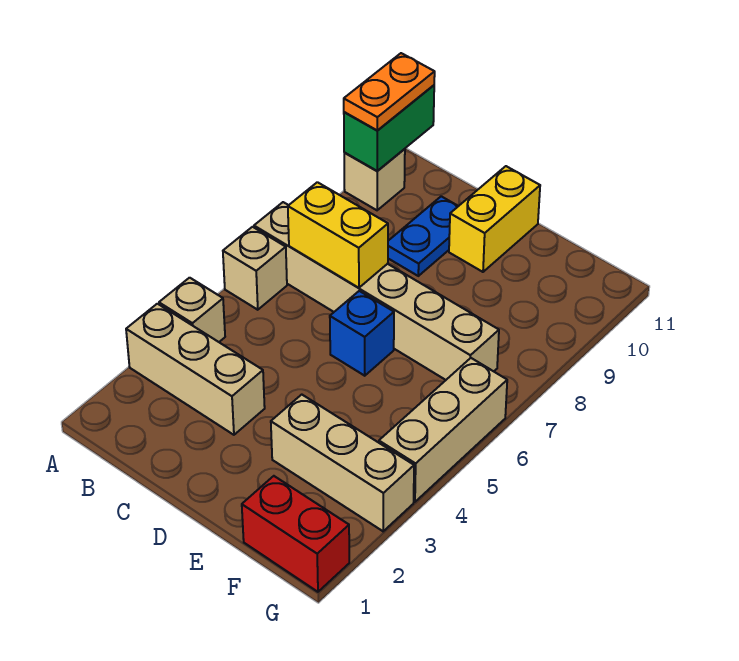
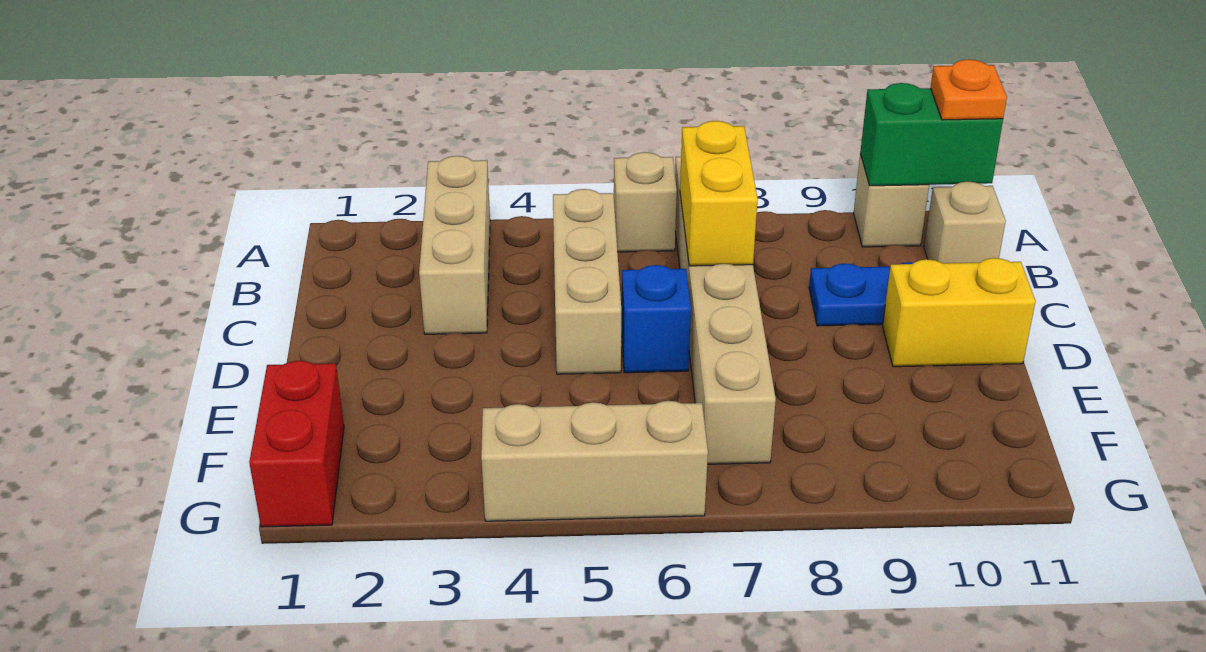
tan brick A4 level 1 -> tan brick B11 level 1
orange plate A10:A11 level 3 -> orange plate A11 level 3
tan brick E3:G3 level 1 -> tan brick B5:D5 level 1

